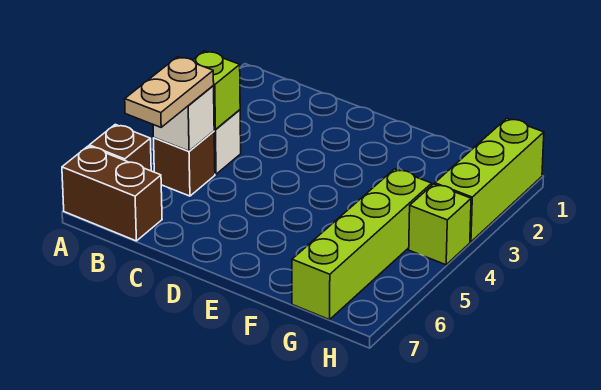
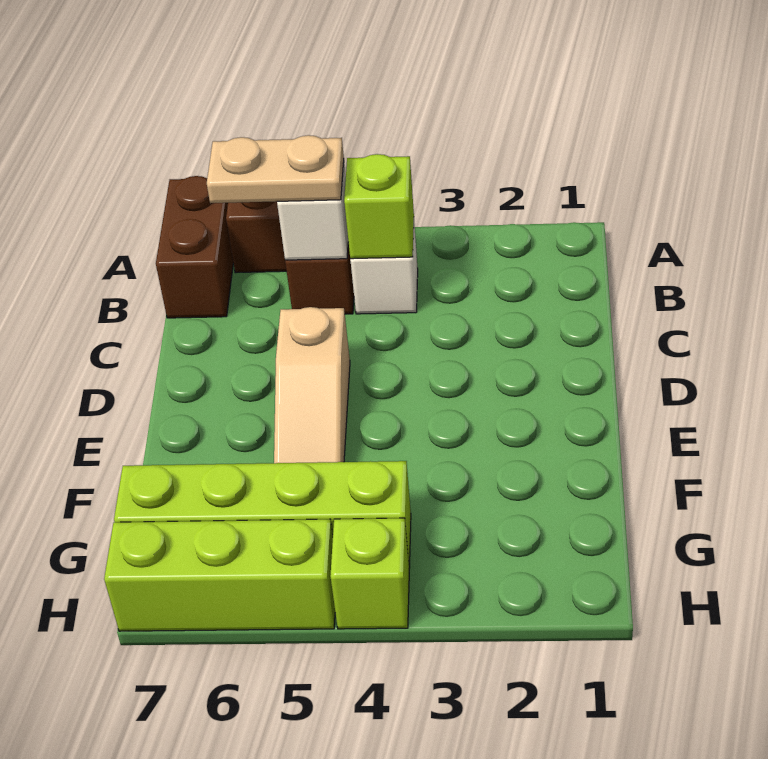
none -> tan slope D5:F5 level 1 top D
lime brick H1:H3 level 1 -> lime brick H5:H7 level 1

